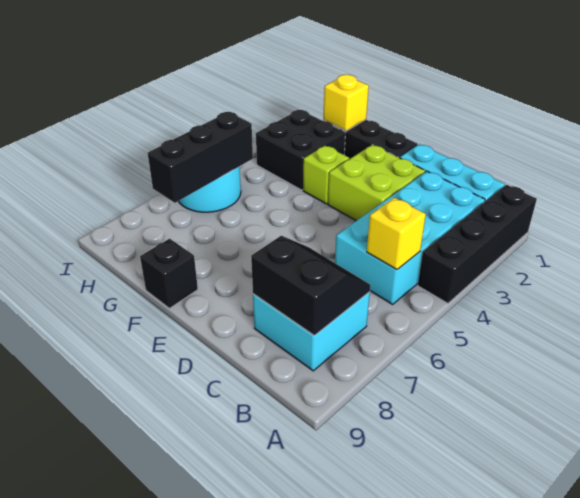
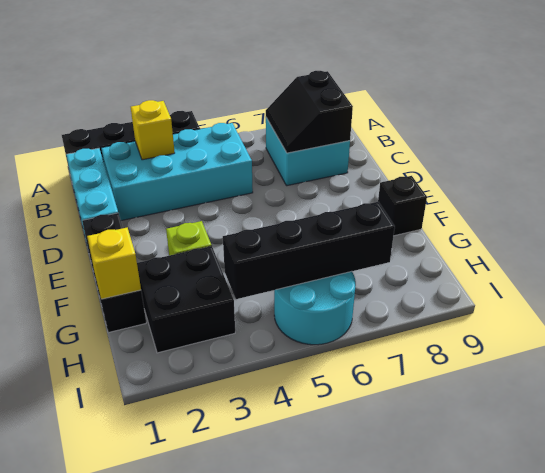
yellow brick B5 level 2 -> yellow brick B3 level 2
lime brick D2:E3 level 1 -> none
black brick H5:H7 level 2 -> black brick H4:H7 level 2

